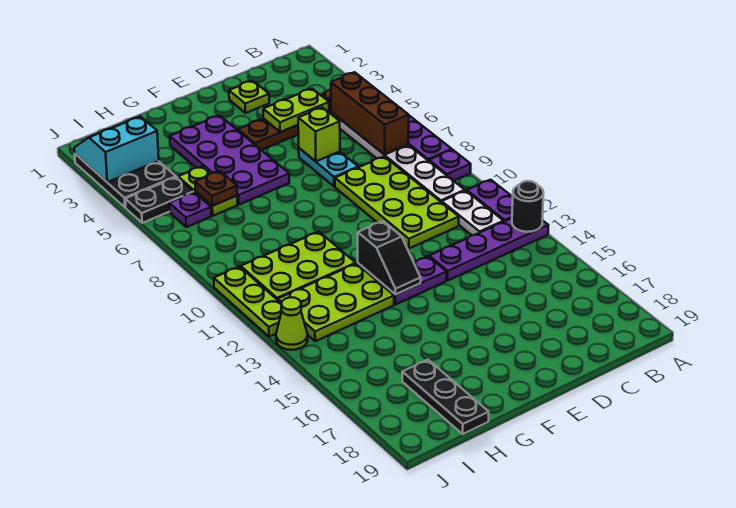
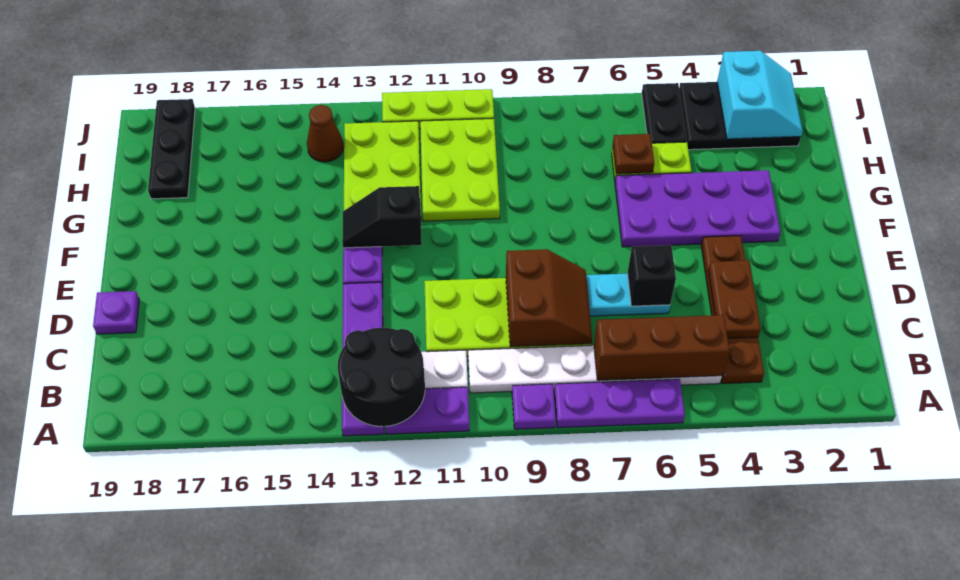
black round brick A13 level 2 -> black round brick A12:B13 level 2
lime plate C4:D4 level 2 -> brown plate C4:D4 level 2
none -> brown slope C8:D9 level 2 top 9
lime plate D2 level 1 -> none
lime brick D6 level 2 -> black brick D6 level 2
black plate H17:H19 level 1 -> black plate H18:J18 level 1
purple plate I6 level 1 -> purple plate D19 level 1
none -> brown cone I14 level 1
lime cone J13 level 1 -> none

